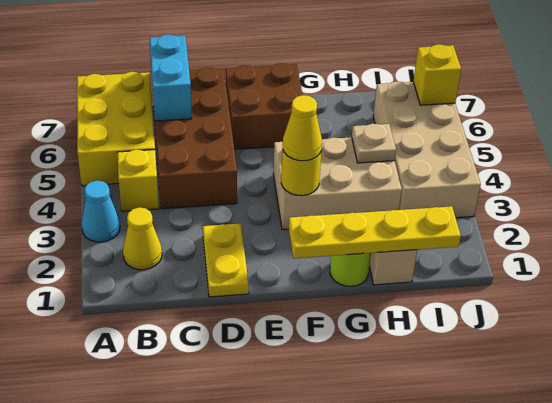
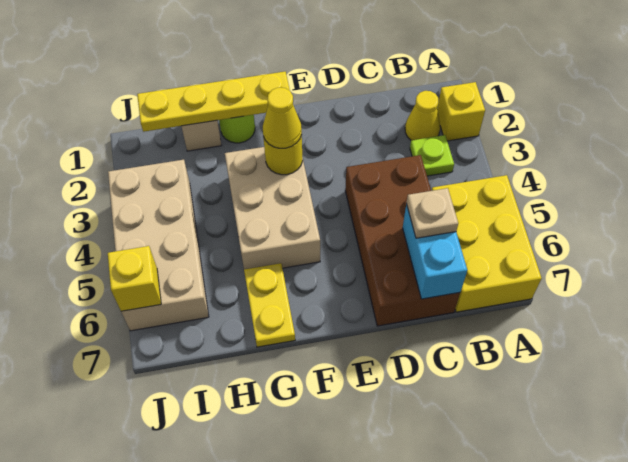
cyan cone A3 level 1 -> none
none -> lime plate B3 level 1
yellow brick B4 level 1 -> yellow brick A2 level 1
yellow plate D1:D2 level 1 -> yellow plate G6:G7 level 1
brown brick E6:F7 level 1 -> none
tan brick F3:H4 level 1 -> tan brick F3:G5 level 1
tan plate H4 level 2 -> tan plate C6 level 3

